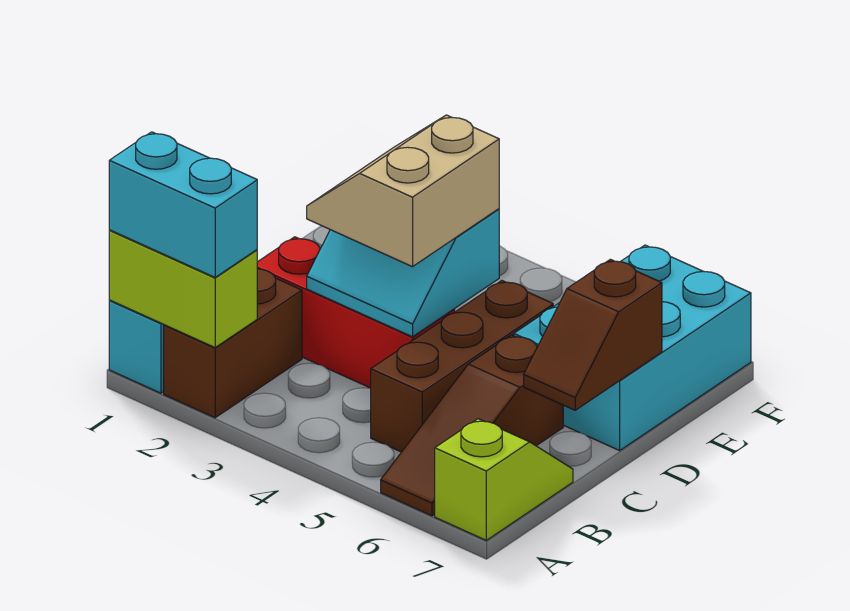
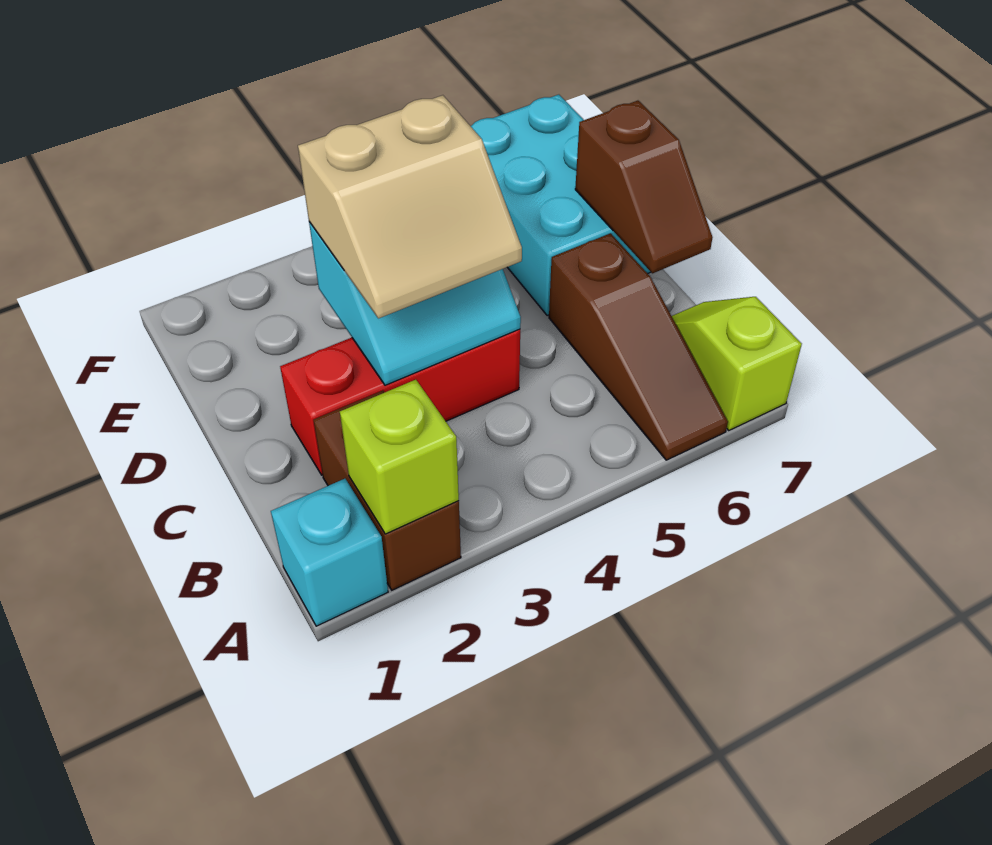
lime brick A1:A2 level 2 -> lime brick A2 level 2
cyan brick A1:A2 level 3 -> none
brown brick B5:D5 level 1 -> none
tan slope C3:D4 level 3 top 4 -> tan slope C3:D4 level 3 top D

